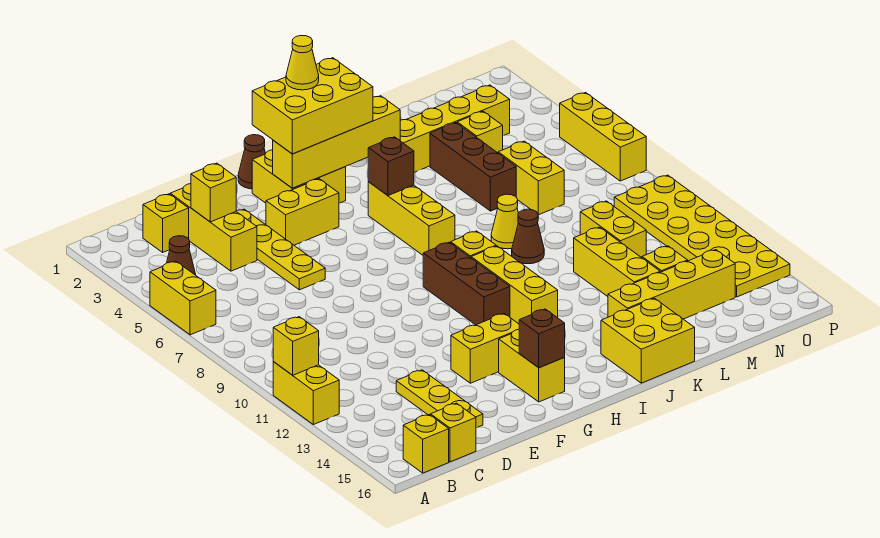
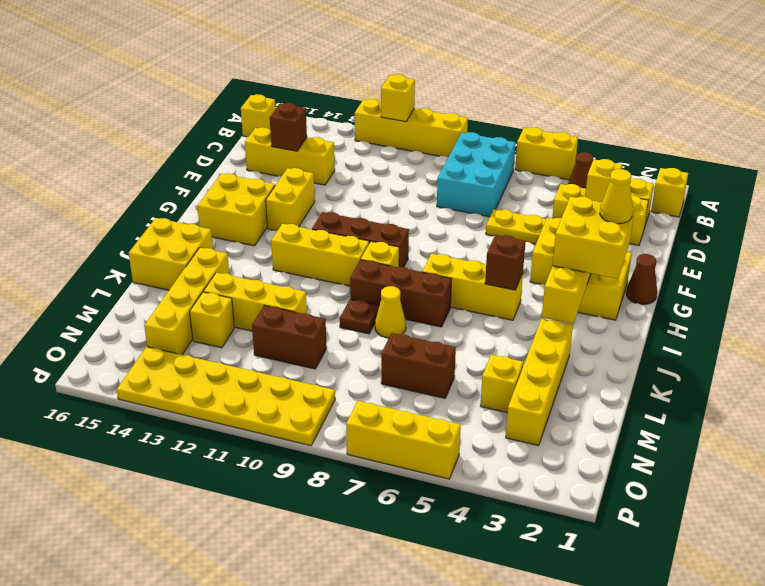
yellow brick A11:A12 level 1 -> yellow brick A9:A12 level 1
none -> cyan brick B7:D8 level 1
yellow brick C16 level 1 -> yellow brick B1 level 1
yellow plate D13:D15 level 1 -> yellow brick D13:D15 level 1
yellow brick G2:I3 level 3 -> yellow brick H2:I3 level 3
yellow brick G14:G15 level 1 -> yellow brick G14:H15 level 1
brown brick G15 level 2 -> brown brick D14 level 2
brown cone K9 level 1 -> brown plate K9 level 1
brown brick L4:L6 level 1 -> brown brick J7:J9 level 1
yellow brick M6:M7 level 1 -> brown brick M6:M7 level 1
yellow brick M10:M11 level 1 -> brown brick M10:M11 level 1

